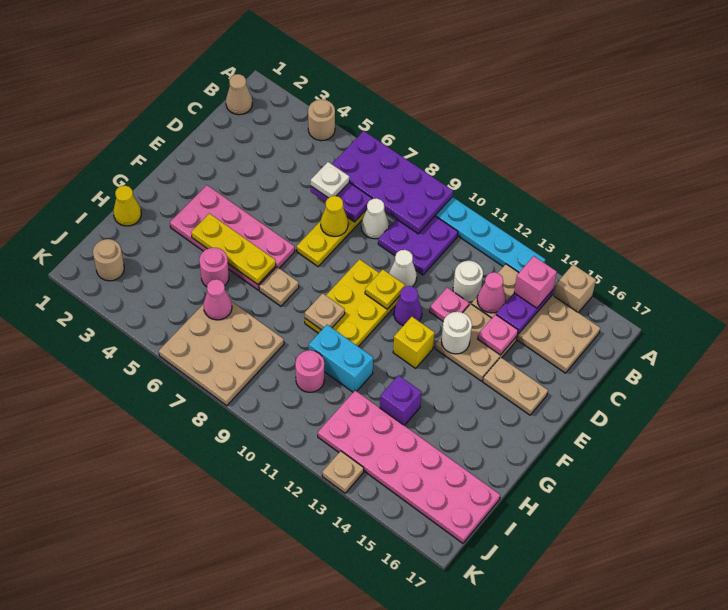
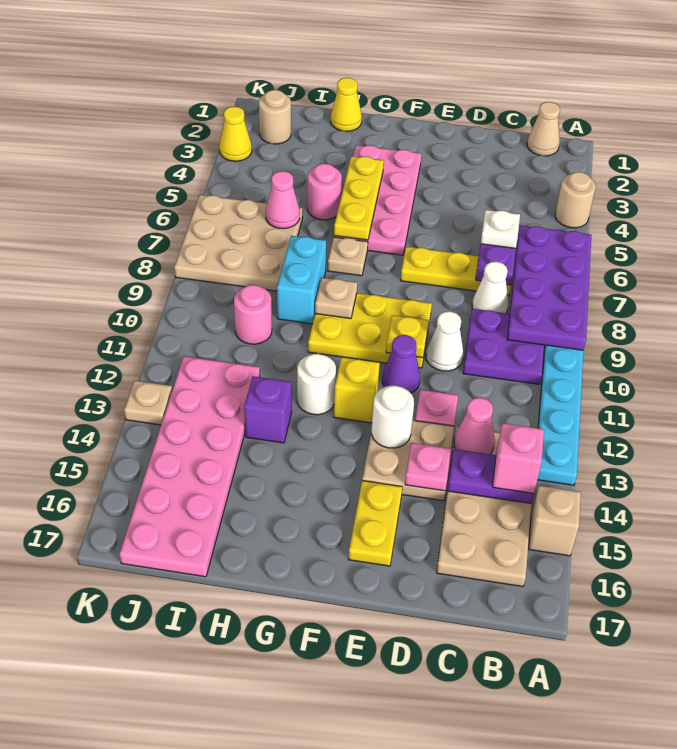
white round brick C12 level 1 -> white round brick G12 level 1
yellow cone D7 level 2 -> yellow cone K3 level 1
tan plate E15:E16 level 1 -> yellow plate E15:E16 level 1
cyan brick H10:H11 level 1 -> cyan brick H8:H9 level 1

